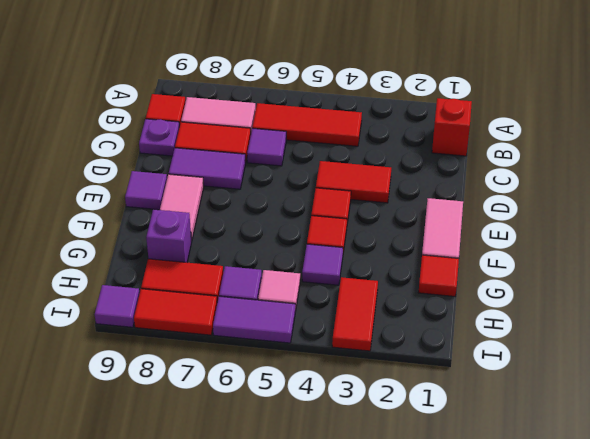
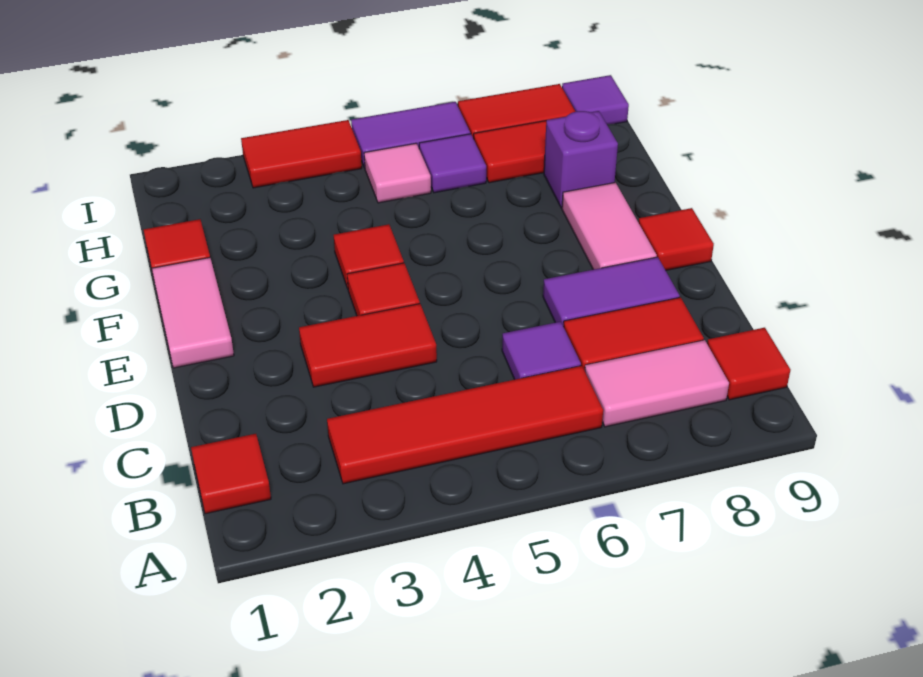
red brick B1 level 1 -> red tile B1 level 1
red tile B4:B6 level 1 -> red tile B3:B6 level 1
purple plate C9 level 1 -> none
purple tile E9 level 1 -> red tile E9 level 1
purple tile G4 level 1 -> none
red tile H3:I3 level 1 -> red tile I3:I4 level 1

